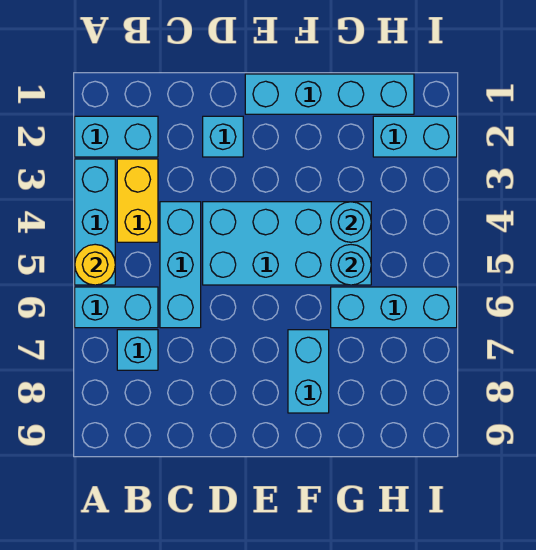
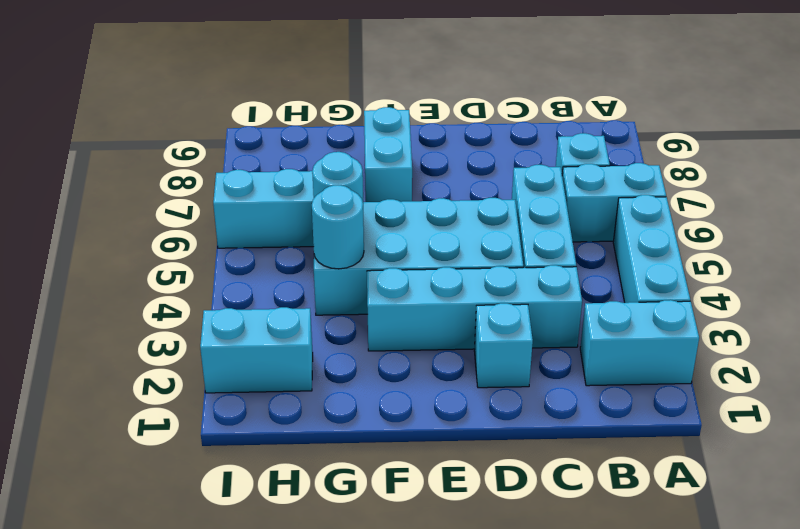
yellow round brick A5 level 2 -> none
yellow brick B3:B4 level 1 -> none
cyan brick E1:H1 level 1 -> cyan brick C3:F3 level 1

